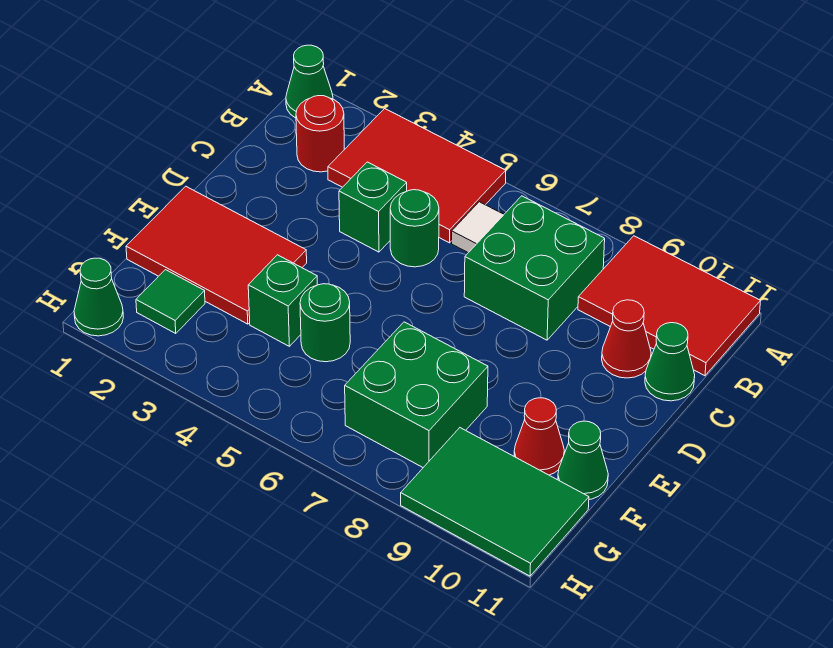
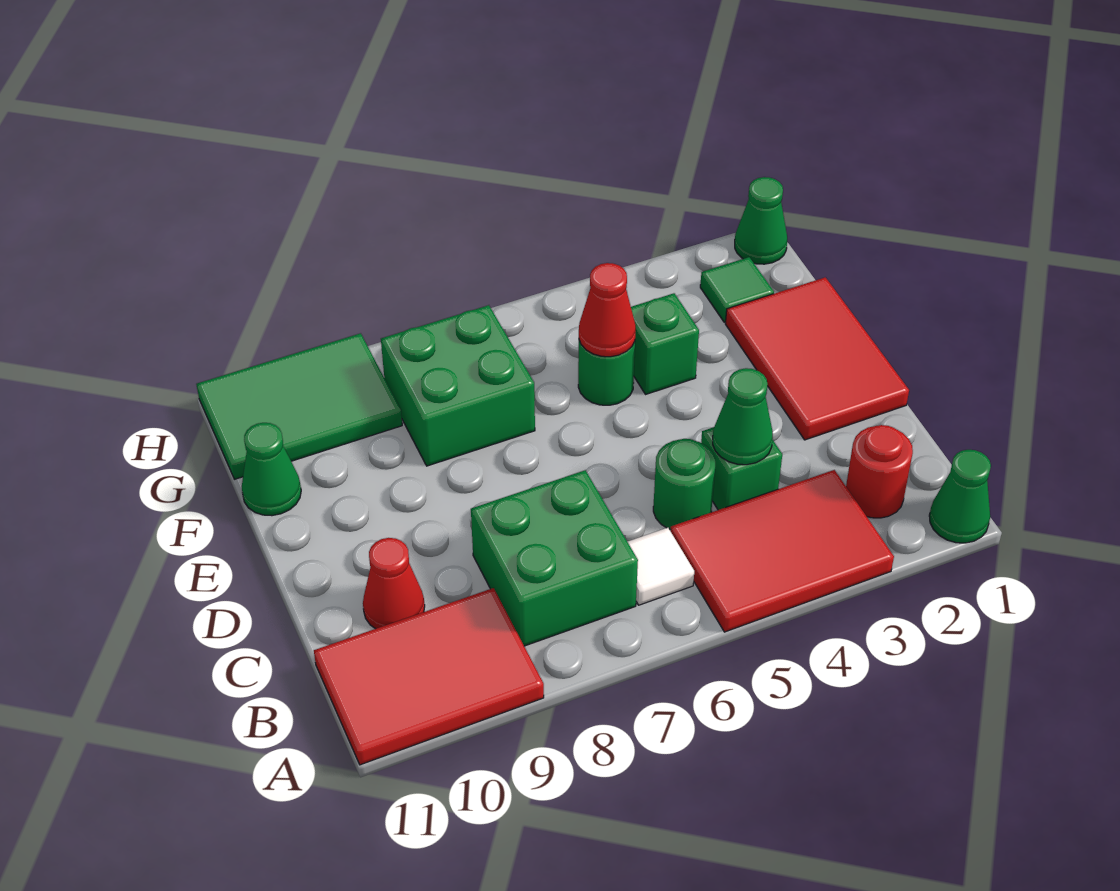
green cone C11 level 1 -> green cone C4 level 2
red tile E1:F3 level 1 -> red tile D1:F2 level 1
red cone F10 level 1 -> red cone F5 level 2

